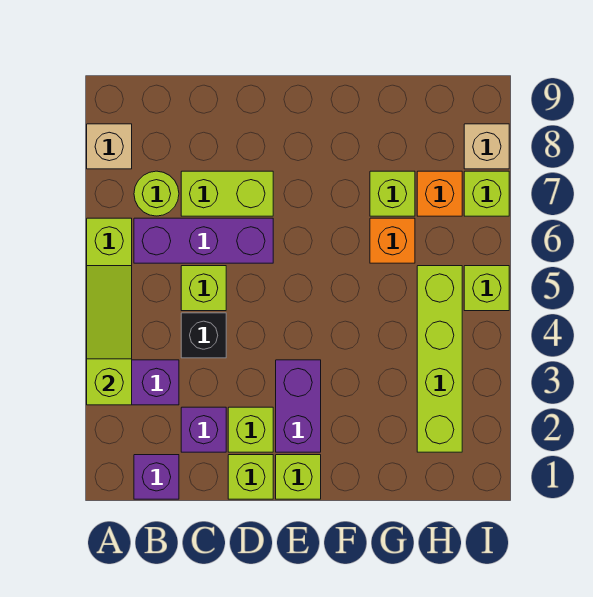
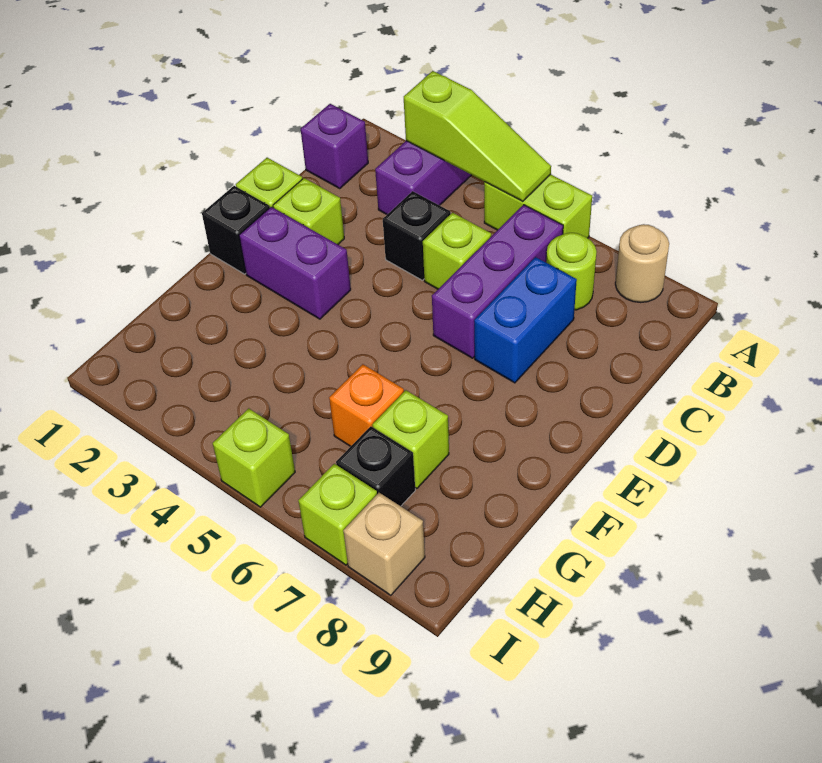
tan brick A8 level 1 -> tan round brick A8 level 1
purple brick C2 level 1 -> none
lime brick C7:D7 level 1 -> blue brick C7:D7 level 1
lime brick E1 level 1 -> black brick E1 level 1
lime brick H2:H5 level 1 -> none
orange brick H7 level 1 -> black brick H7 level 1

